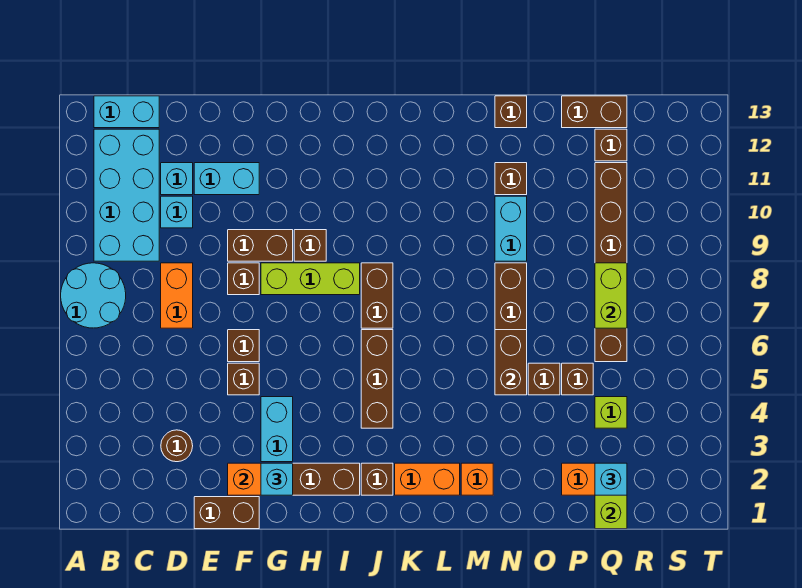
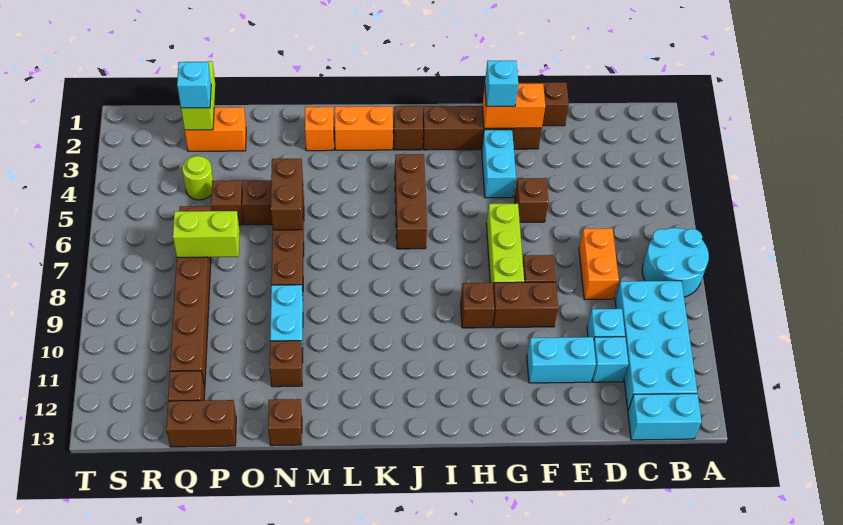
brown round brick D3 level 1 -> none
brown brick F6 level 1 -> none
lime brick G8:I8 level 1 -> lime brick G6:G8 level 1
brown brick J7:J8 level 1 -> none
lime brick Q4 level 1 -> lime round brick Q4 level 1
lime brick Q7:Q8 level 2 -> lime brick P7:Q7 level 2

